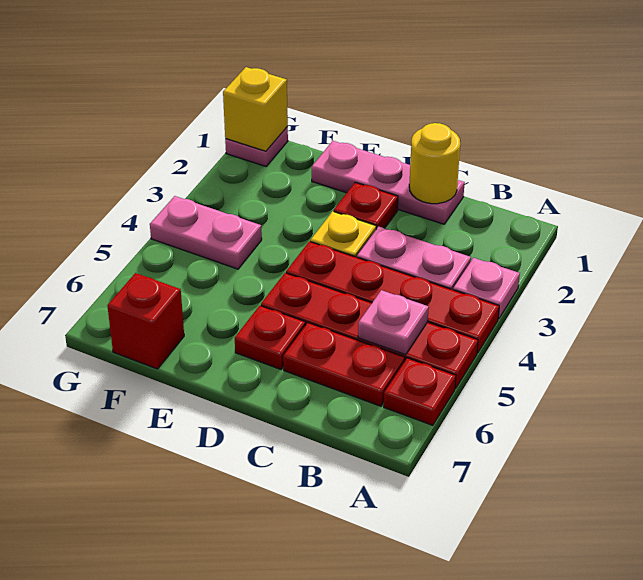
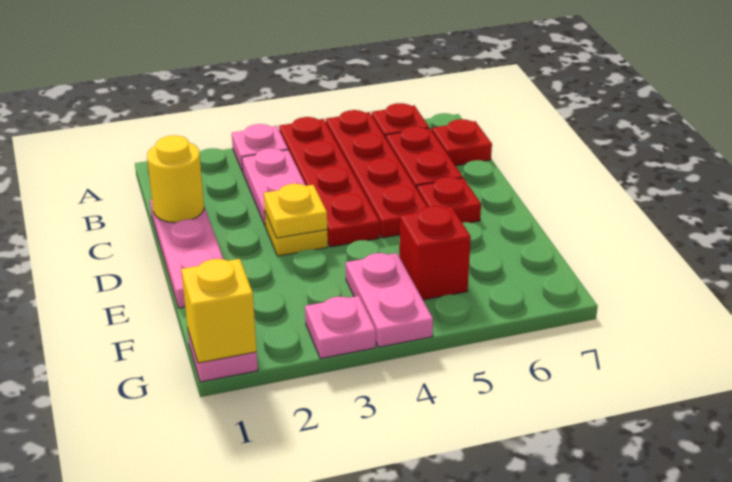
pink plate B5 level 2 -> pink plate G3 level 1
red plate D2 level 1 -> red plate B7 level 1
none -> yellow plate D3 level 2
red brick F7 level 1 -> red brick F5 level 1

